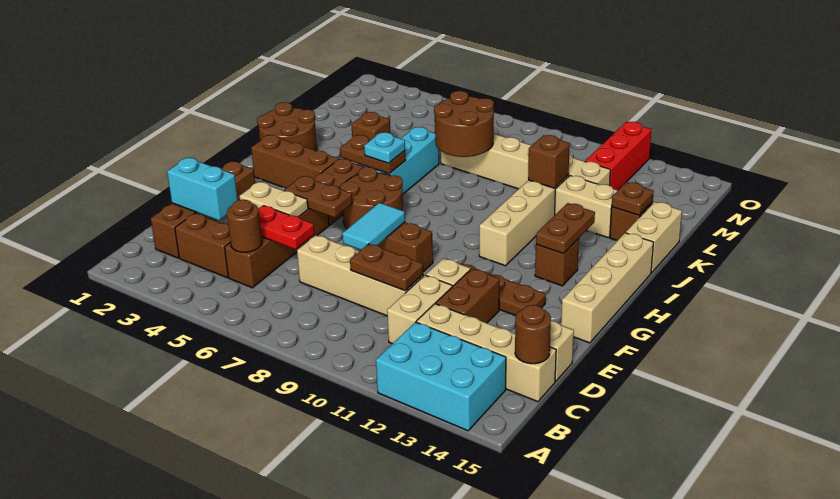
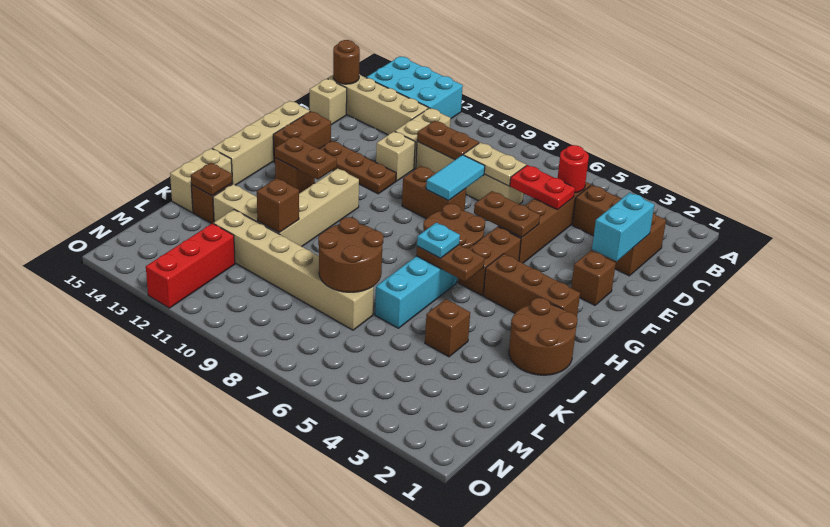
brown round brick C5 level 2 -> red round brick C5 level 2
cyan brick D2:D3 level 2 -> cyan brick D2:E2 level 2
brown brick D12:E12 level 1 -> brown brick F14:G14 level 1
tan plate E4:E5 level 2 -> tan plate D7:D8 level 2
brown plate H13:I13 level 2 -> brown plate H12:H13 level 2

